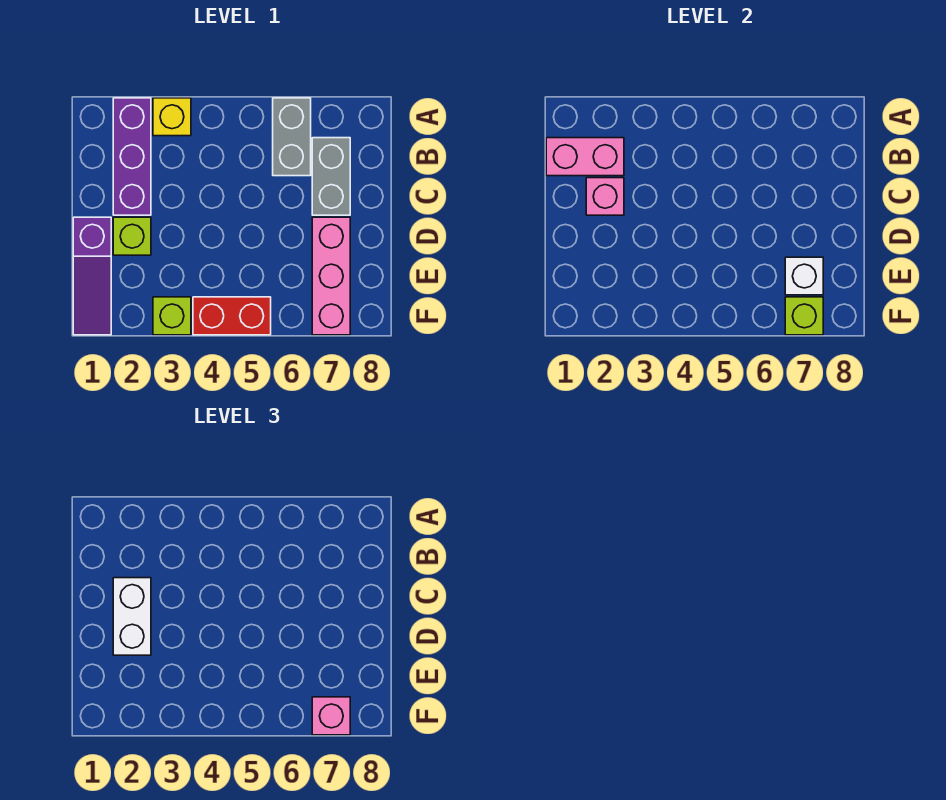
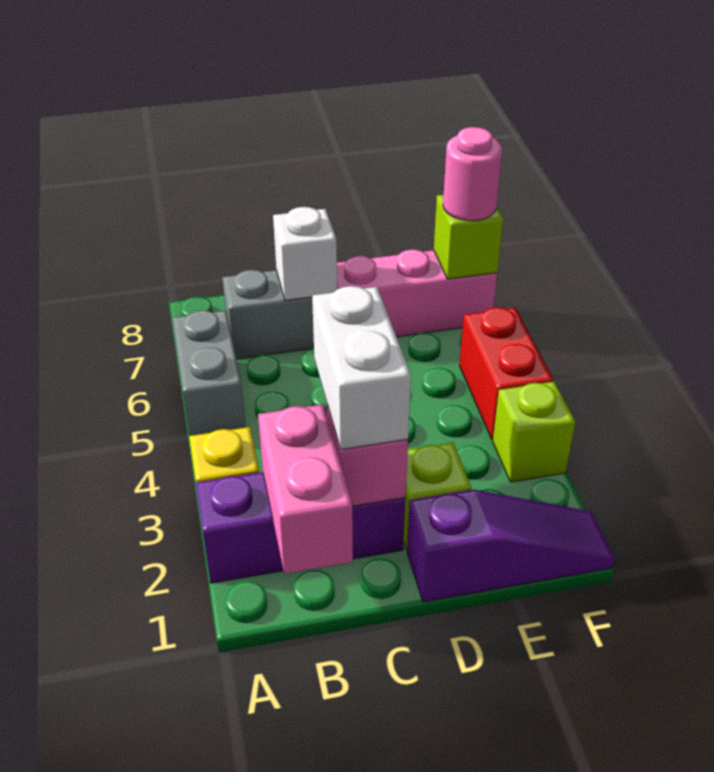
grey brick A6:B6 level 1 -> grey brick A5:A6 level 1
white brick C2:D2 level 3 -> white brick C2:C3 level 3
white brick E7 level 2 -> white brick C7 level 2
pink brick F7 level 3 -> pink round brick F7 level 3

